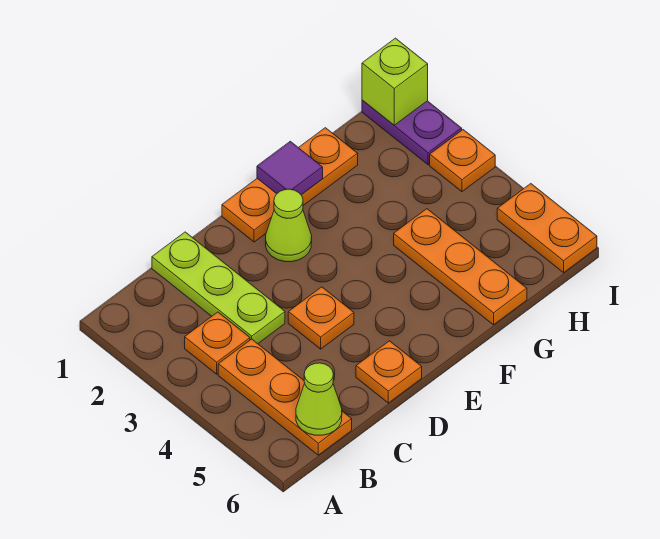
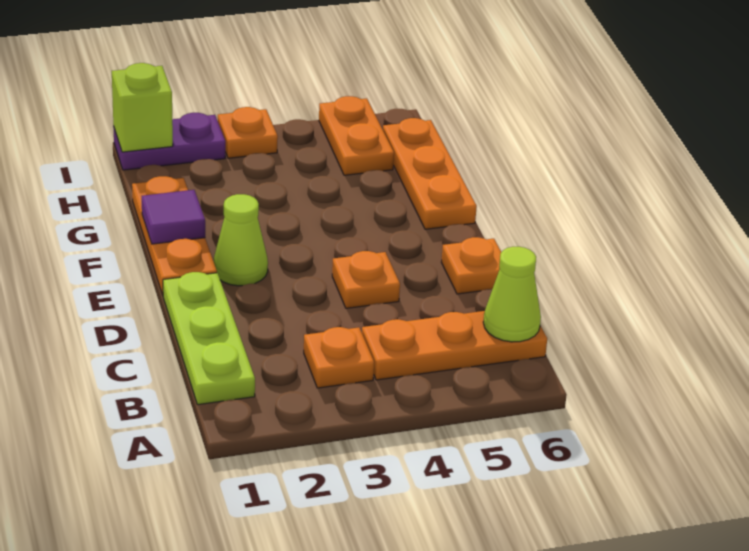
lime plate C1:C3 level 1 -> lime plate B1:D1 level 1
orange plate G4:G6 level 1 -> orange plate F6:H6 level 1
orange plate I5:I6 level 1 -> orange plate H5:I5 level 1

